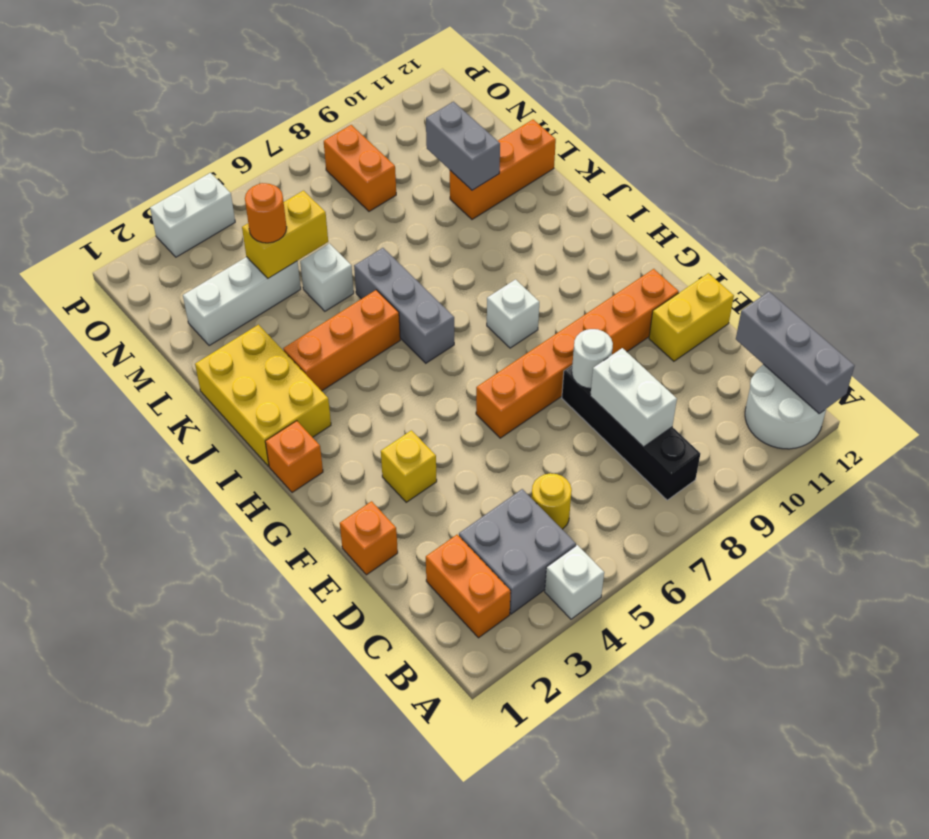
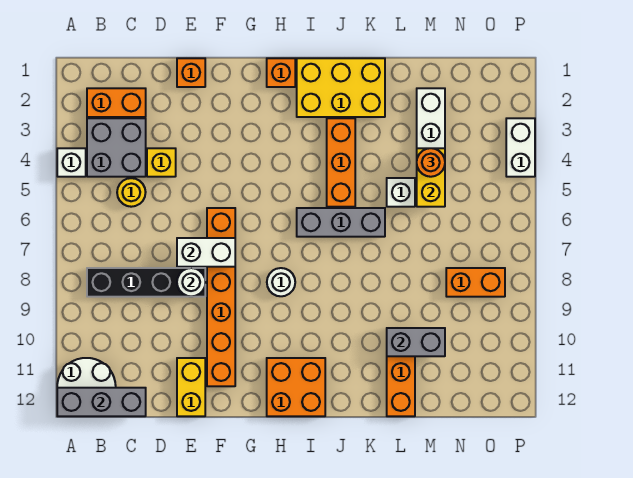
white brick C8:D8 level 2 -> white brick E7:F7 level 2
yellow brick F3 level 1 -> yellow brick D4 level 1
white brick H8 level 1 -> white round brick H8 level 1
none -> orange brick H11:I12 level 1

